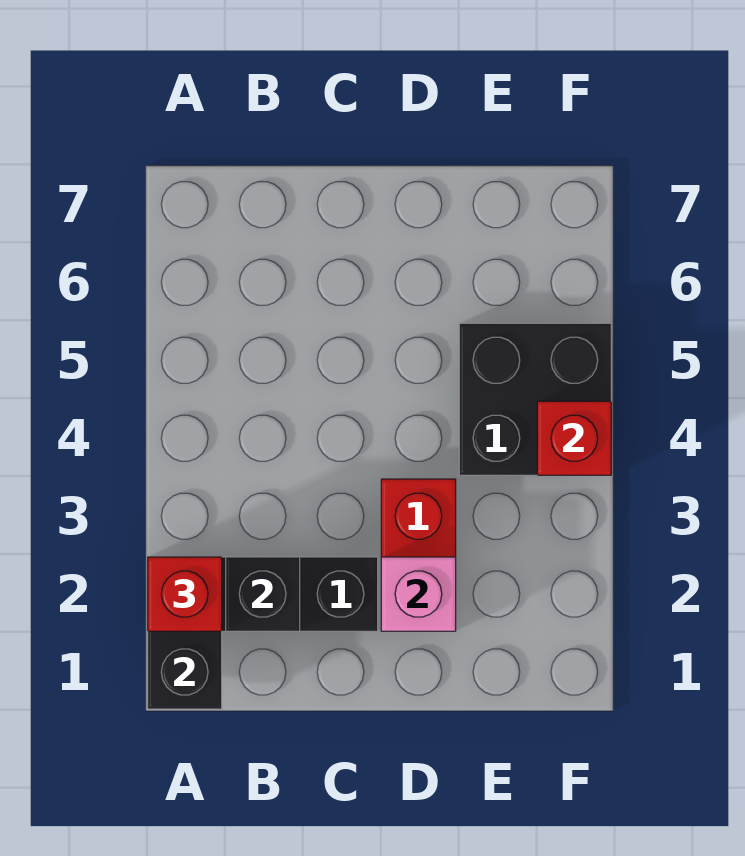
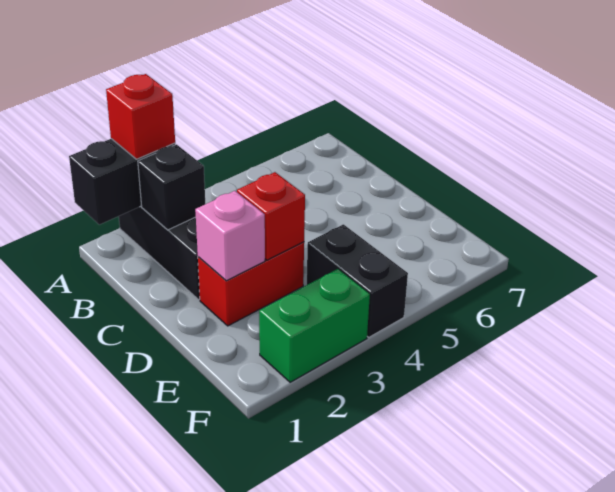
black brick E4:F5 level 1 -> black brick E4:F4 level 1
none -> green brick F2:F3 level 1
red brick F4 level 2 -> red brick D3 level 2

